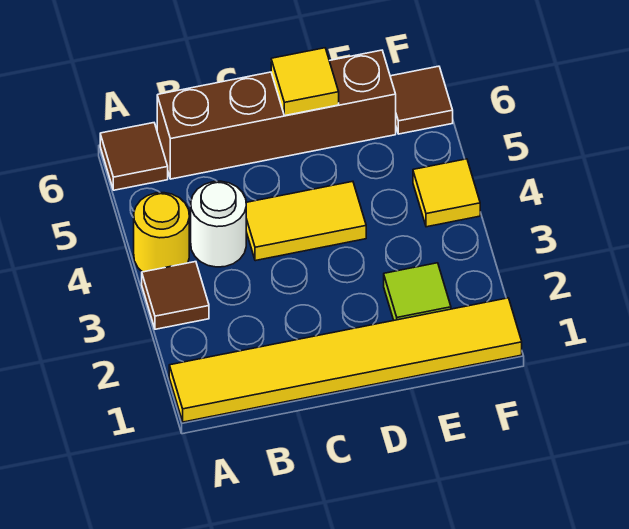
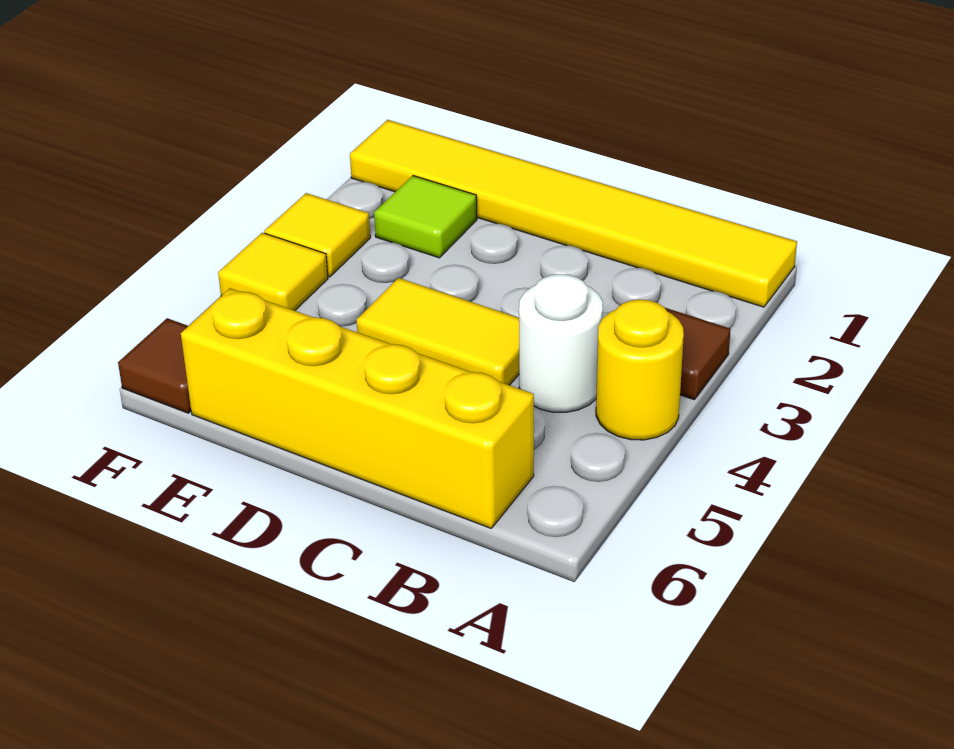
brown tile A6 level 1 -> none
brown brick B6:E6 level 1 -> yellow brick B6:E6 level 1
yellow tile D6 level 2 -> yellow tile F3 level 1

